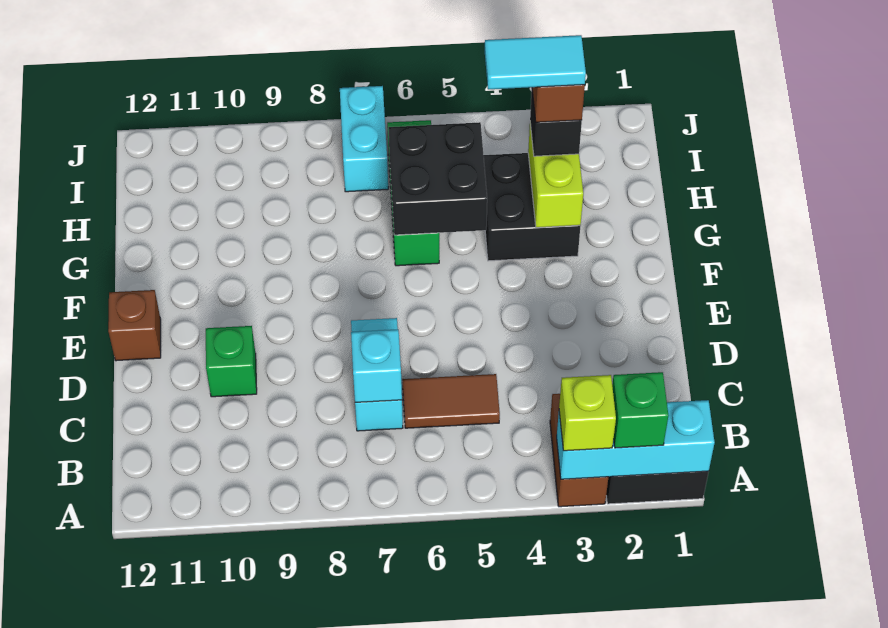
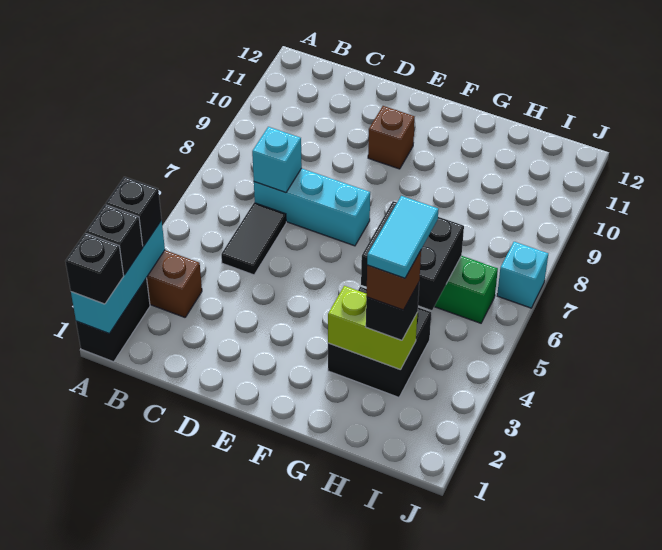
none -> black brick A1 level 3
green brick A2 level 3 -> black brick A2 level 3
lime brick A3 level 3 -> black brick A3 level 3
brown tile C5:C6 level 1 -> black tile C5:C6 level 1
cyan brick C7:D7 level 1 -> cyan brick C7:E7 level 1
green brick D10 level 1 -> none
brown brick E12 level 1 -> brown brick E10 level 1
cyan brick I7:J7 level 1 -> cyan brick J7 level 1

